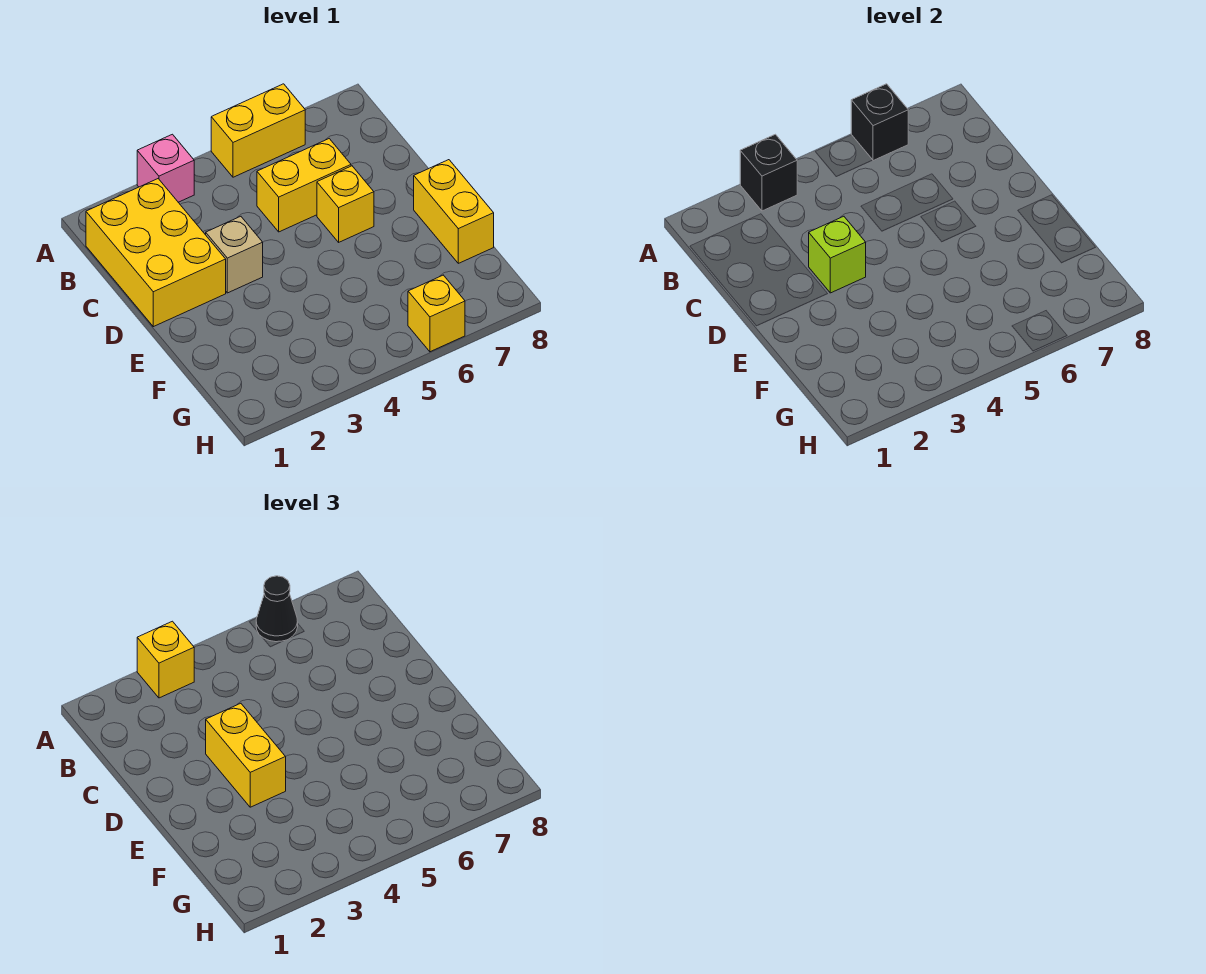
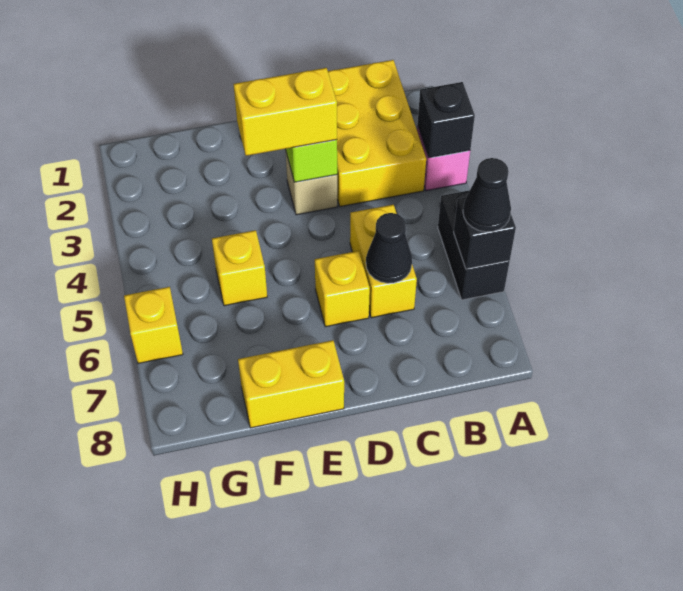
yellow brick A3 level 3 -> yellow brick F5 level 1
yellow brick A5:A6 level 1 -> black brick A5:A6 level 1
yellow brick B1:D2 level 1 -> yellow brick B1:C3 level 1
none -> black cone C6 level 2

